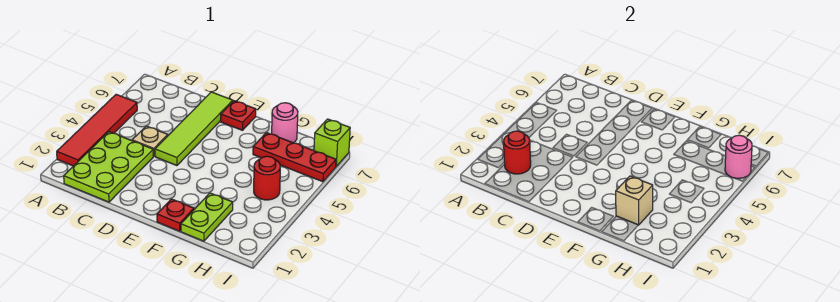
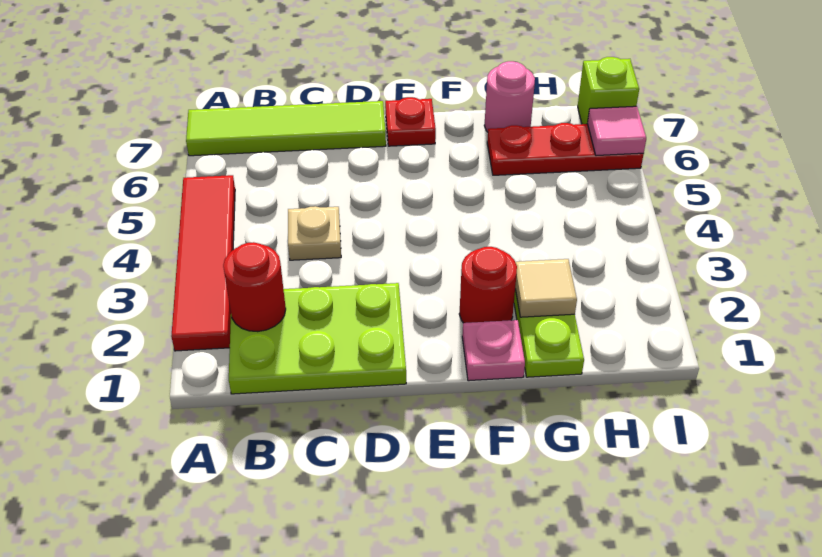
lime plate B1:C3 level 1 -> lime plate B1:D2 level 1
lime tile D4:D7 level 1 -> lime tile A7:D7 level 1
red plate F1 level 1 -> pink plate F1 level 1
tan brick G2 level 2 -> tan tile G2 level 2
red round brick H4 level 1 -> red round brick F2 level 1
pink round brick I6 level 2 -> pink tile I6 level 2

